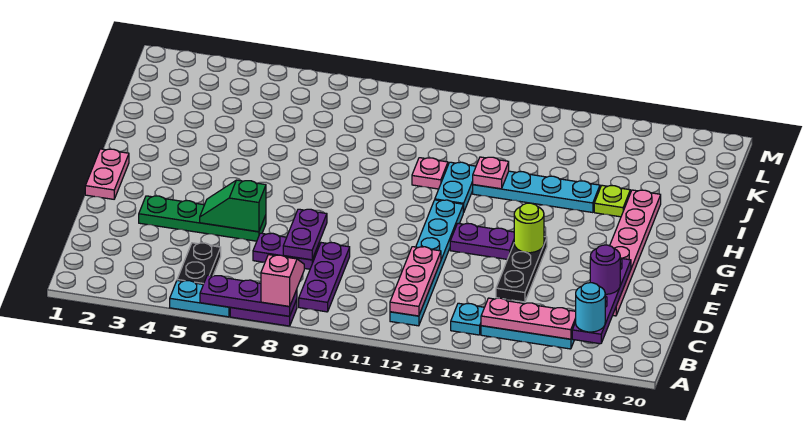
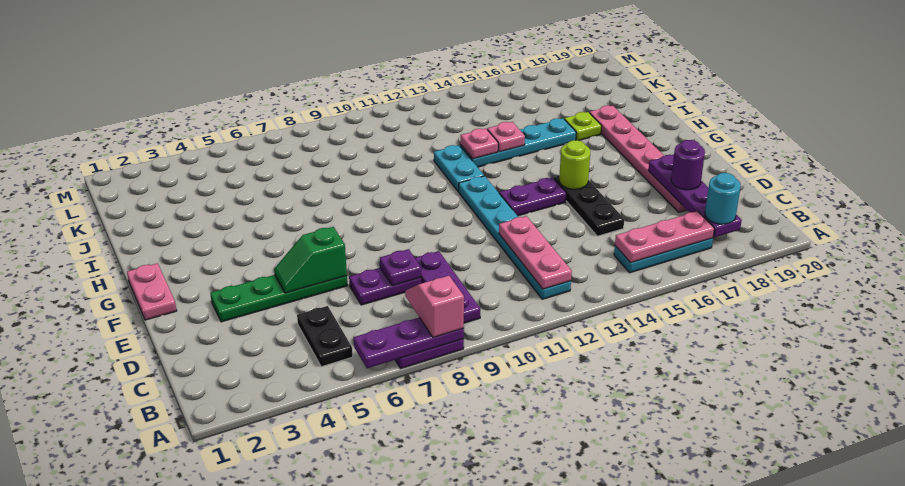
cyan plate A5:A6 level 1 -> none
cyan plate B14 level 1 -> none
purple plate D8:E8 level 2 -> purple plate D8 level 2
pink plate I11 level 1 -> pink plate I14 level 2

